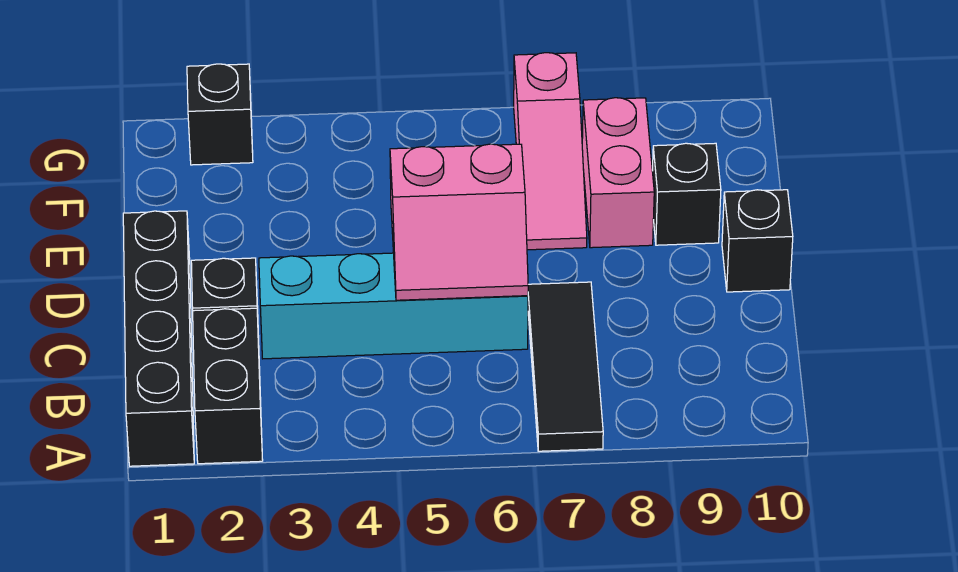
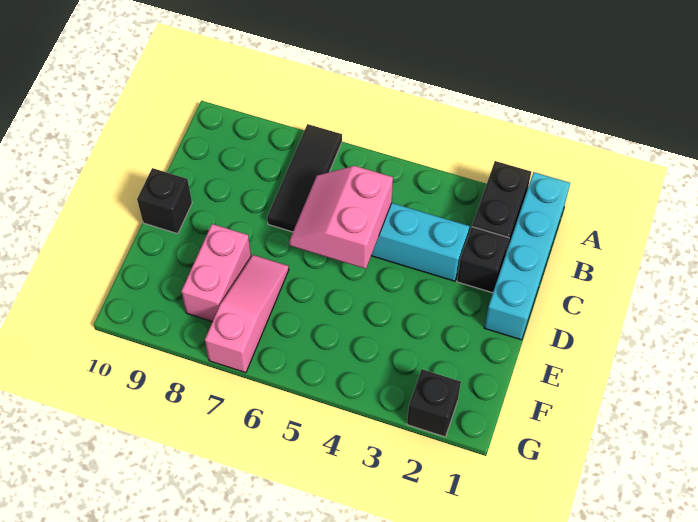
black brick A1:D1 level 1 -> cyan brick A1:D1 level 1
pink slope C5:D6 level 2 top D -> pink slope C5:D6 level 2 top 5
black brick E9 level 1 -> none

